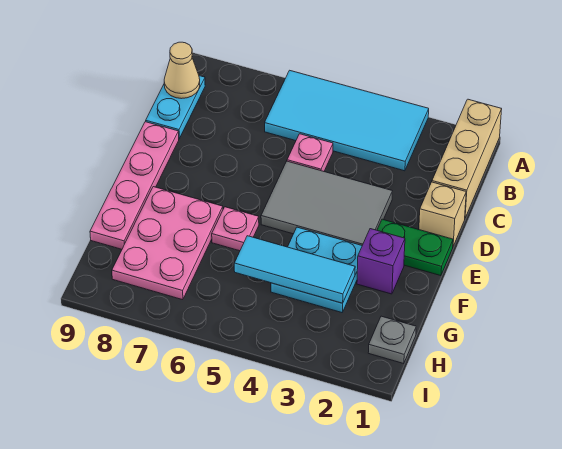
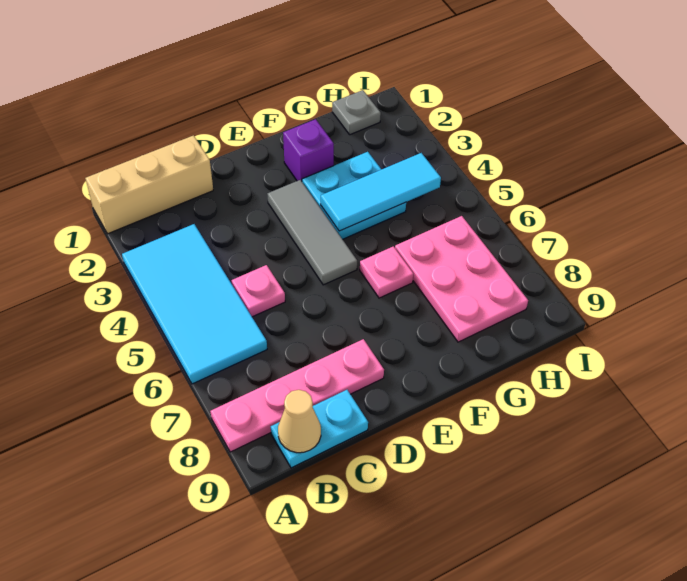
tan brick D1 level 1 -> none
grey tile D3:E5 level 1 -> grey tile E3:E5 level 1
pink plate D9:G9 level 1 -> pink plate A8:D8 level 1
green plate E1:E2 level 1 -> none
pink plate F7:H8 level 1 -> pink plate G6:H8 level 1
cyan tile G3:G5 level 2 -> cyan tile F4:H4 level 2

